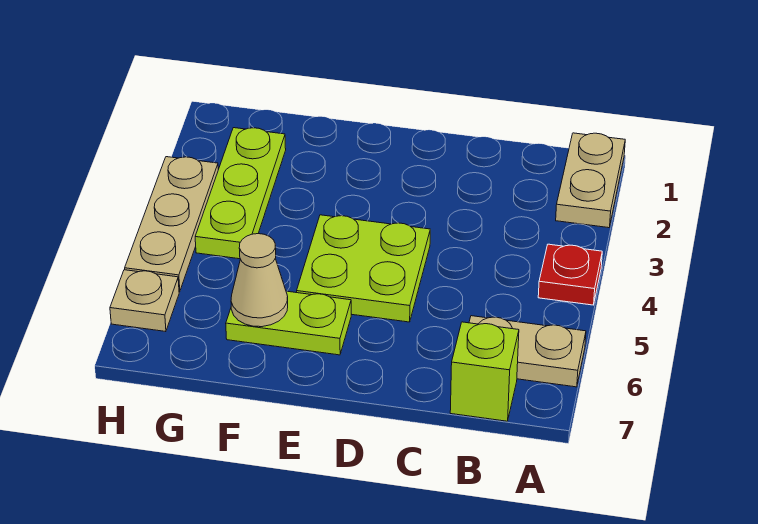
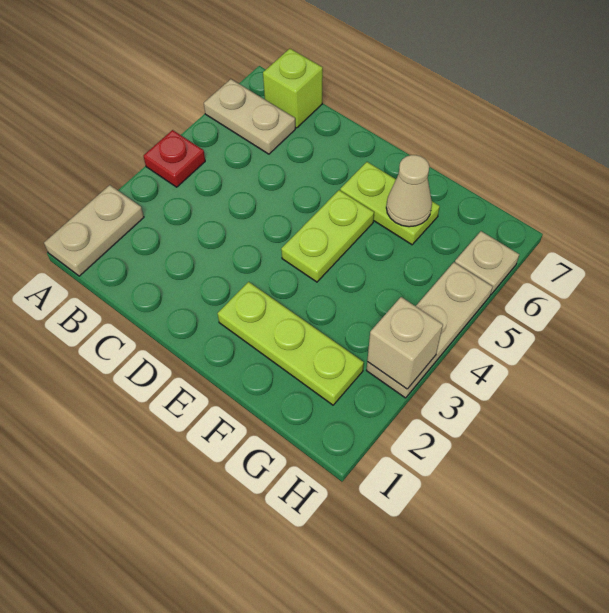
lime plate D4:E5 level 1 -> lime plate E4:E5 level 1
lime plate G2:G4 level 1 -> lime plate E2:G2 level 1
none -> tan brick H3 level 2

